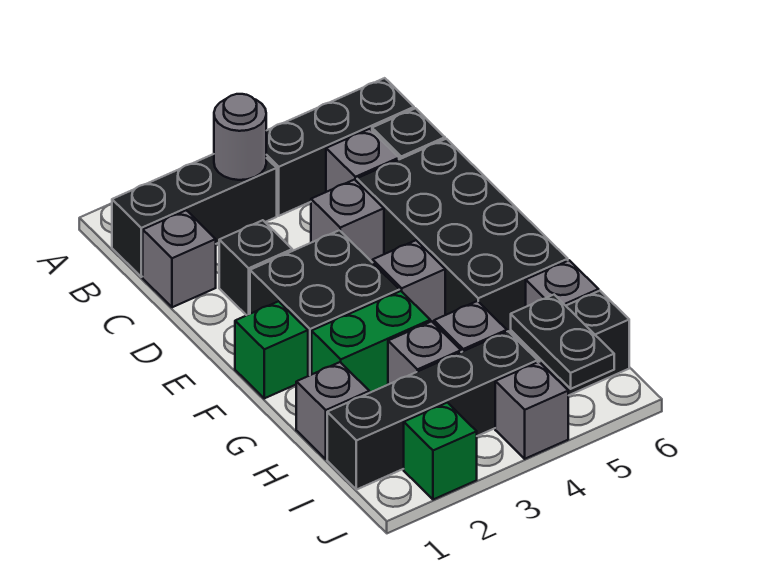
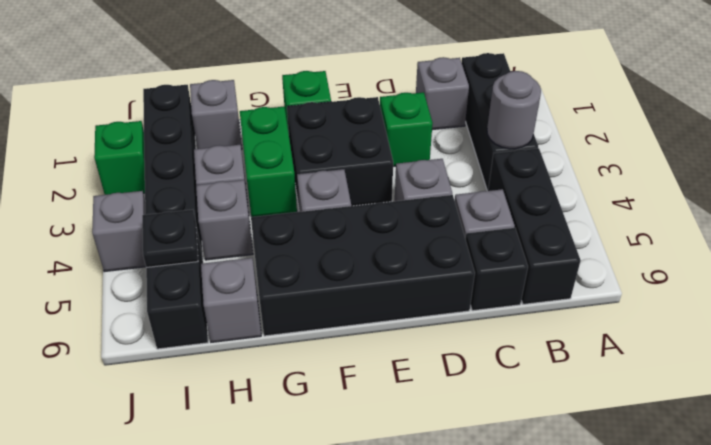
black brick D2 level 1 -> green brick D2 level 1
black plate I5:J5 level 2 -> black plate I5 level 2

